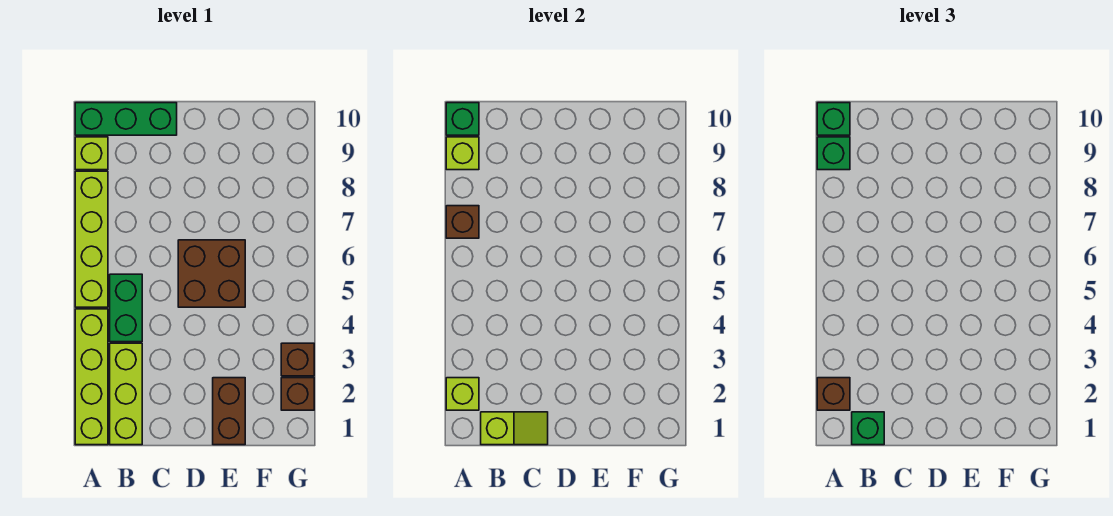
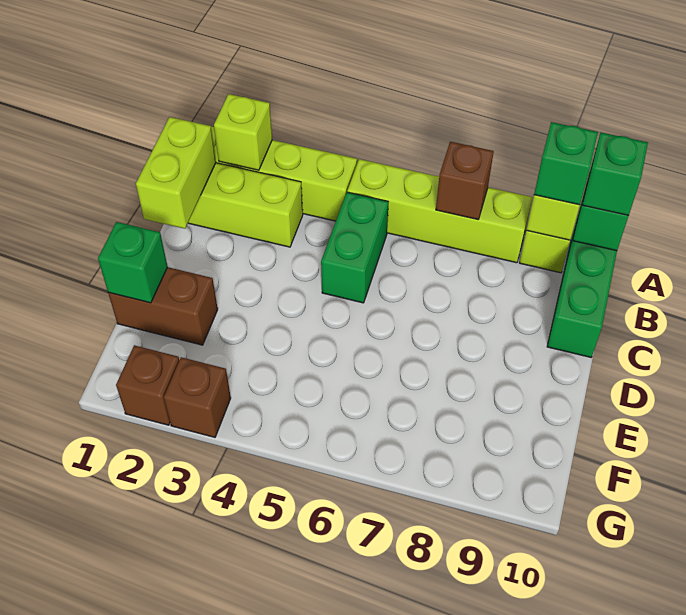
brown brick A2 level 3 -> none
lime slope B1:C1 level 2 top B -> lime brick B1:C1 level 2
green brick B1 level 3 -> green brick E1 level 2
green brick B4:B5 level 1 -> green brick B5:C5 level 1
brown brick D5:E6 level 1 -> none

